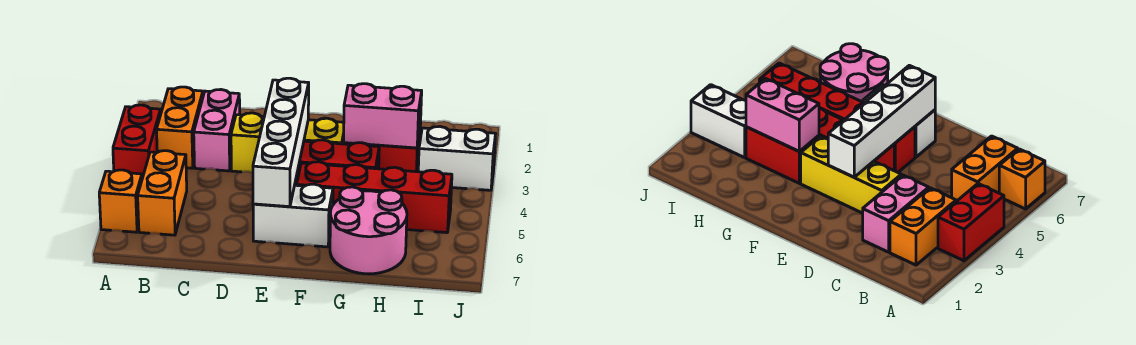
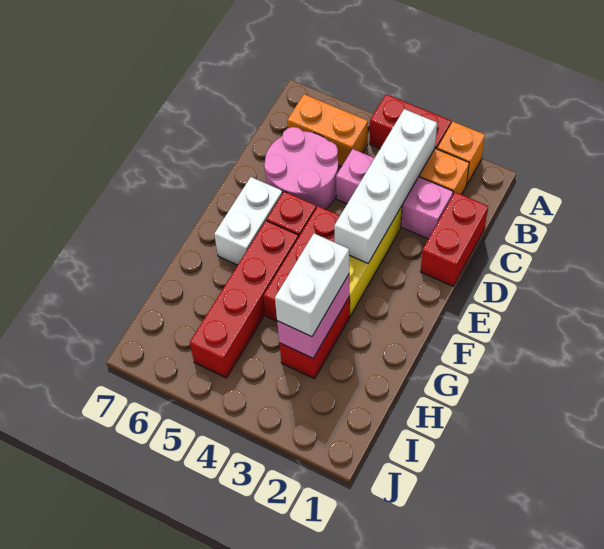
orange brick A6 level 1 -> orange brick A2 level 1
none -> red brick C1:D1 level 1
pink brick C2:C3 level 1 -> pink brick C2:C4 level 1
white brick E3:E6 level 2 -> white brick B3:E3 level 2
pink round brick G6:H7 level 1 -> pink round brick C5:D6 level 1
white brick I3:J3 level 1 -> white brick G3:H3 level 3

